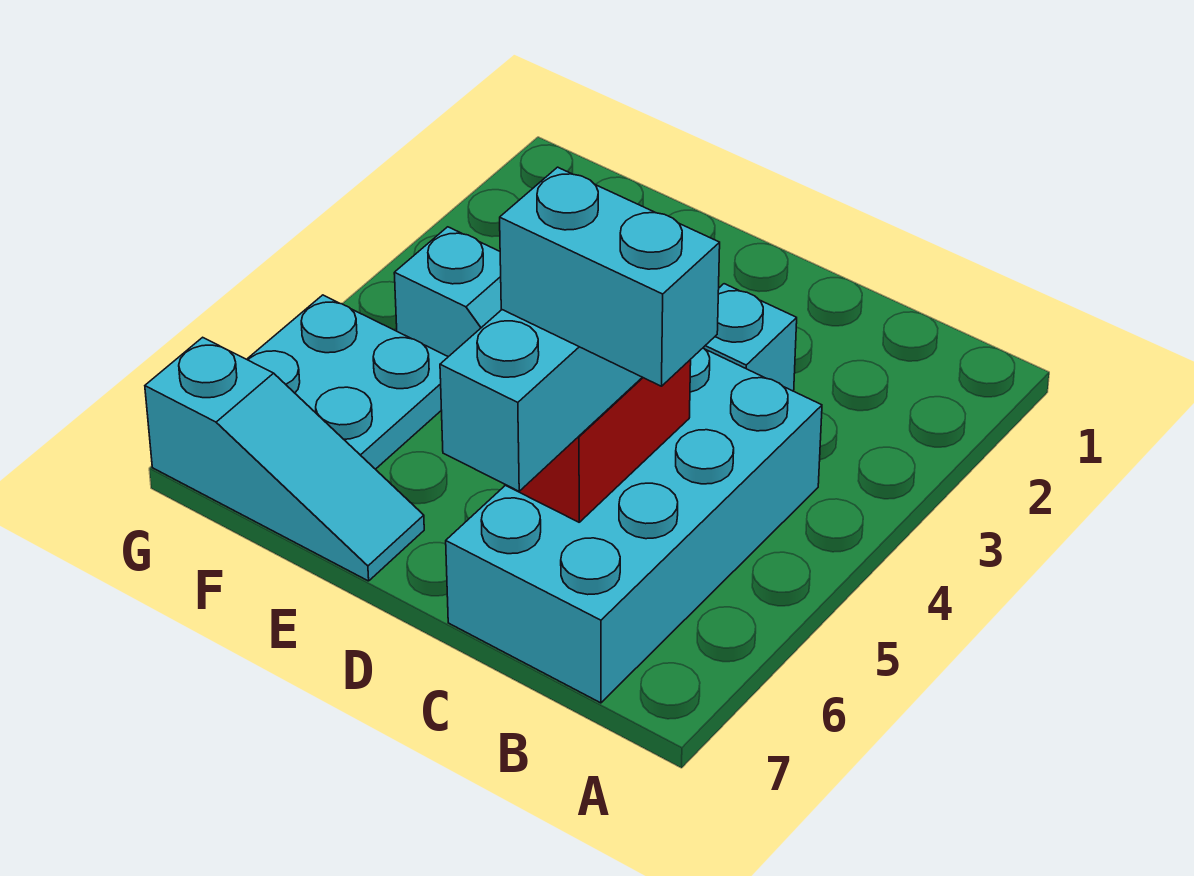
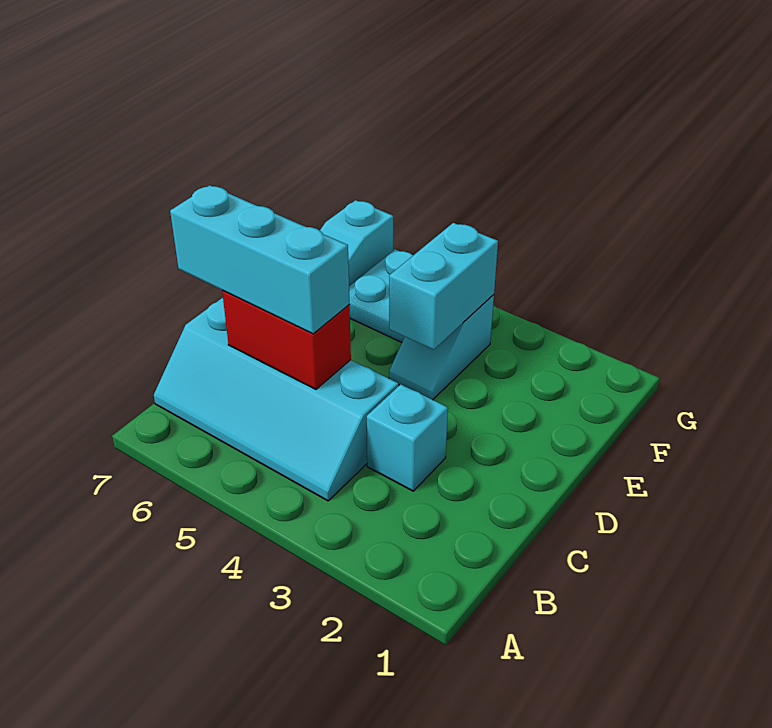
cyan brick B4:C7 level 1 -> cyan slope B4:C7 level 1 top C
cyan brick B6:C6 level 4 -> cyan brick E4:F4 level 2

